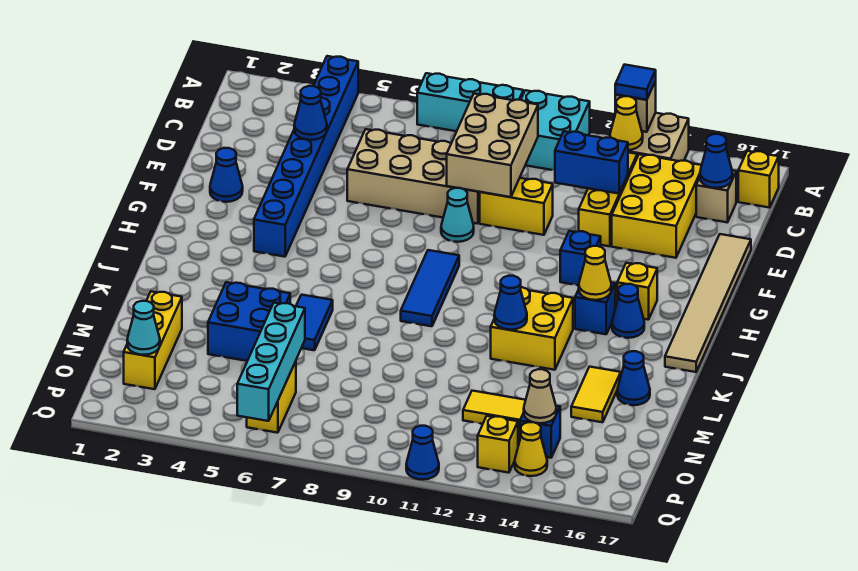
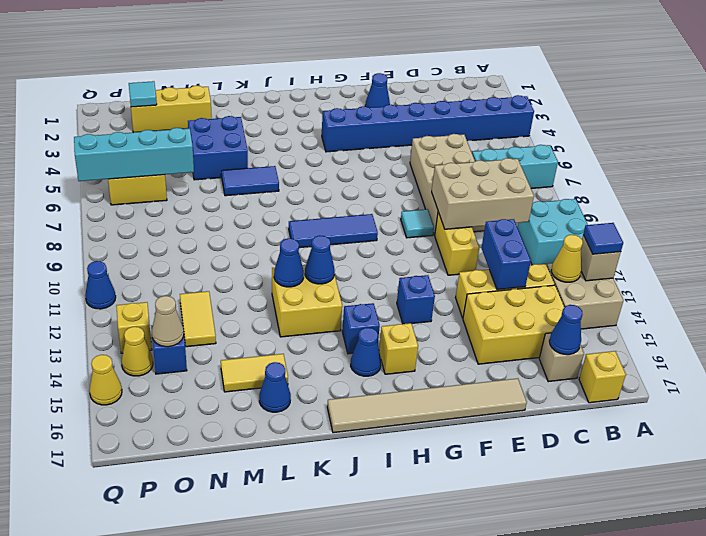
cyan brick A7:A9 level 1 -> cyan brick A7:C7 level 1
blue cone D4 level 2 -> blue cone J12 level 2
cyan cone F9 level 1 -> cyan tile F9 level 1
yellow cone I14 level 2 -> yellow cone Q15 level 1
cyan cone O2 level 2 -> cyan tile O2 level 2

